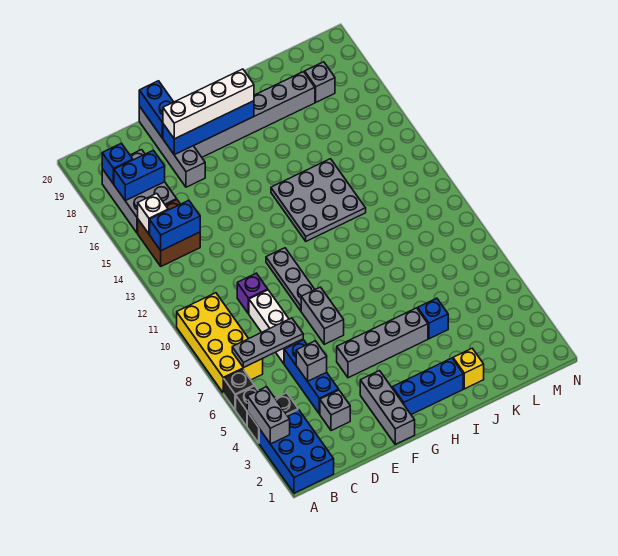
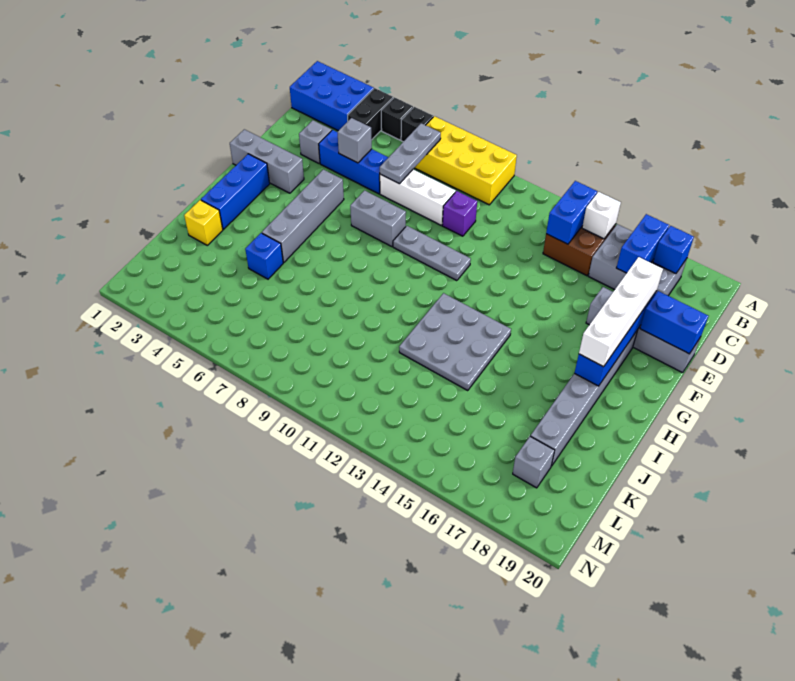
grey brick A3:A4 level 2 -> none

